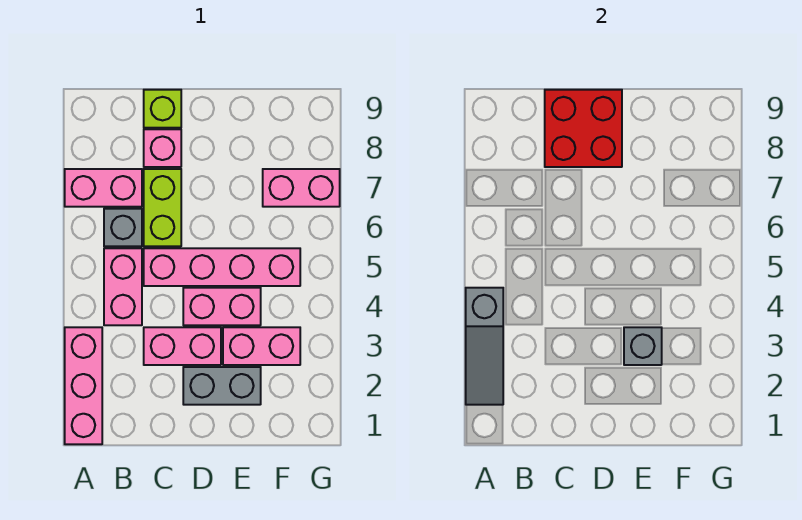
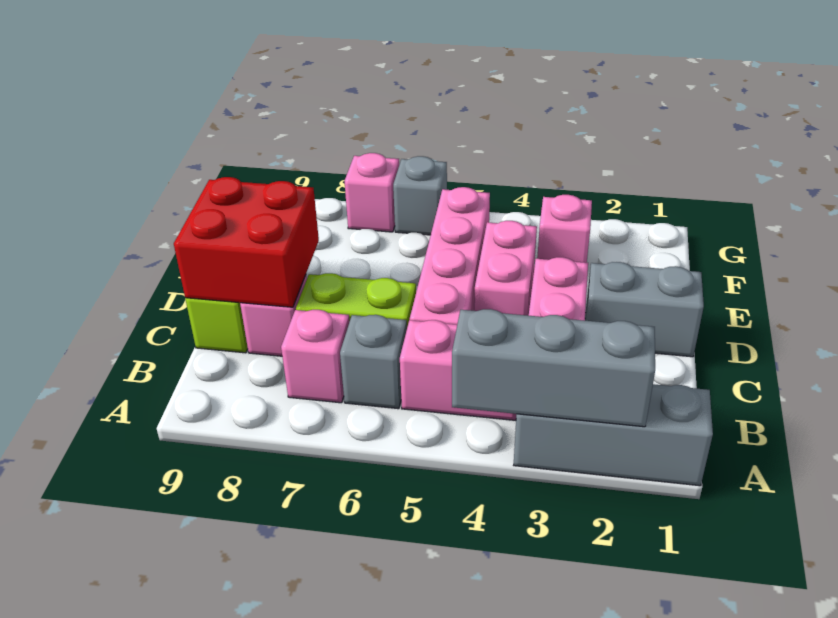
pink brick A1:A3 level 1 -> grey brick A1:A3 level 1
grey slope A2:A4 level 2 top 4 -> grey brick A2:A4 level 2
pink brick A7:B7 level 1 -> pink brick B7 level 1
grey brick D2:E2 level 1 -> grey brick D1:D2 level 1
pink brick E3:F3 level 1 -> pink brick F3 level 1
grey brick E3 level 2 -> grey brick G6 level 1
pink brick F7:G7 level 1 -> pink brick G7 level 1

